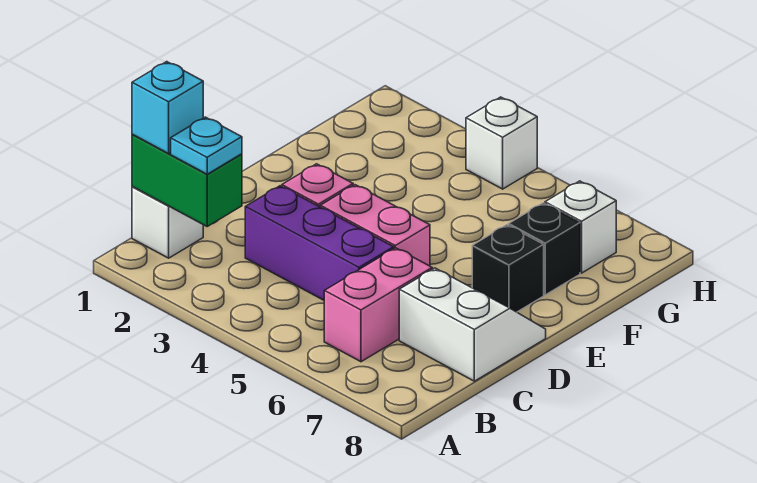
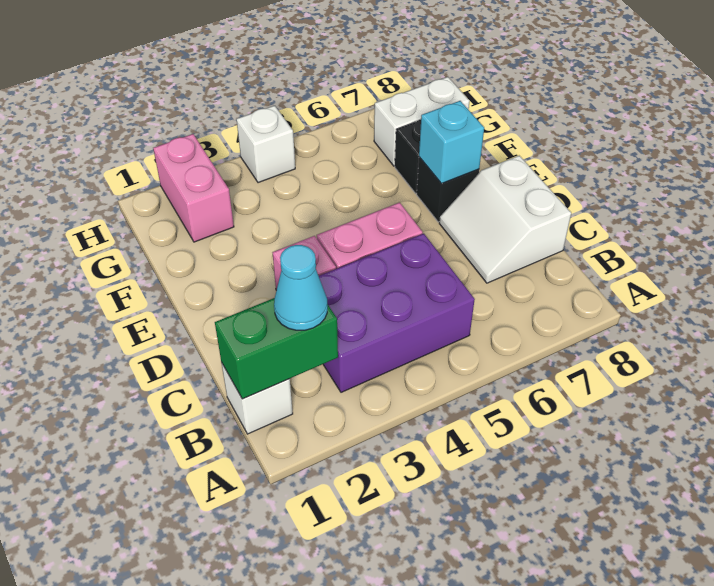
cyan brick B1 level 3 -> cyan brick E7 level 2
cyan plate B2 level 3 -> cyan cone B2 level 3
pink brick B6:C6 level 1 -> pink brick G2:H2 level 1
purple brick C3:C5 level 1 -> purple brick B3:C5 level 1
white slope C7:D8 level 1 top C -> white slope C7:D8 level 1 top 8
white brick G7 level 1 -> white brick G7:G8 level 1

